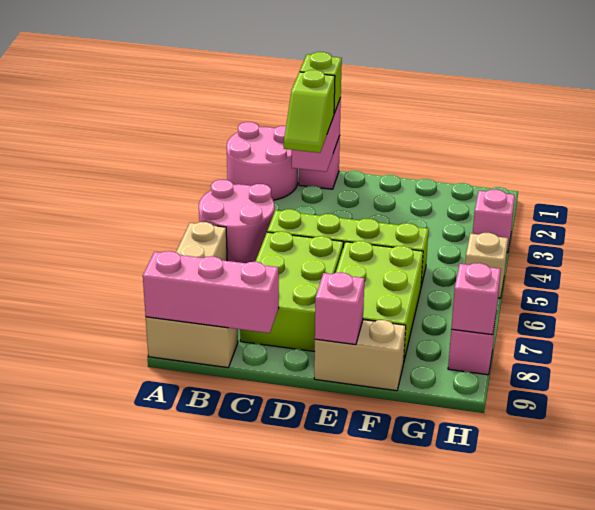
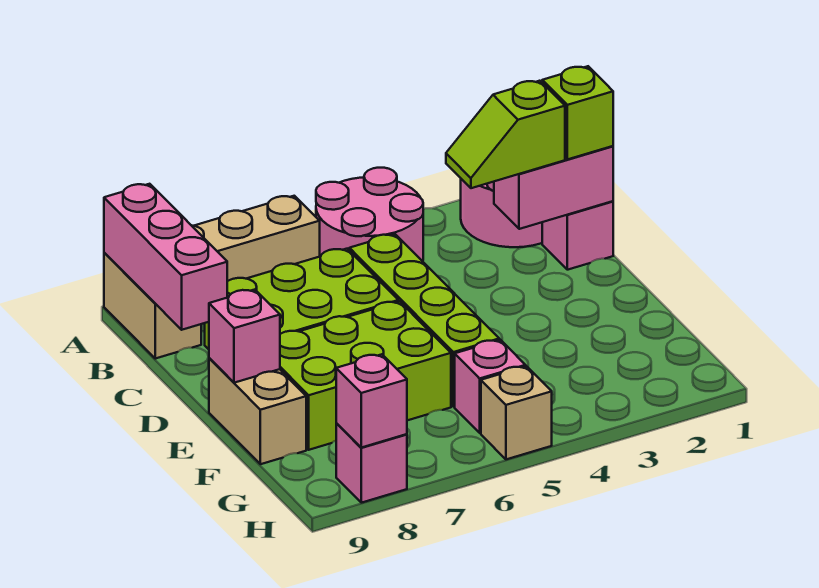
pink brick H3 level 1 -> pink brick G5 level 1

